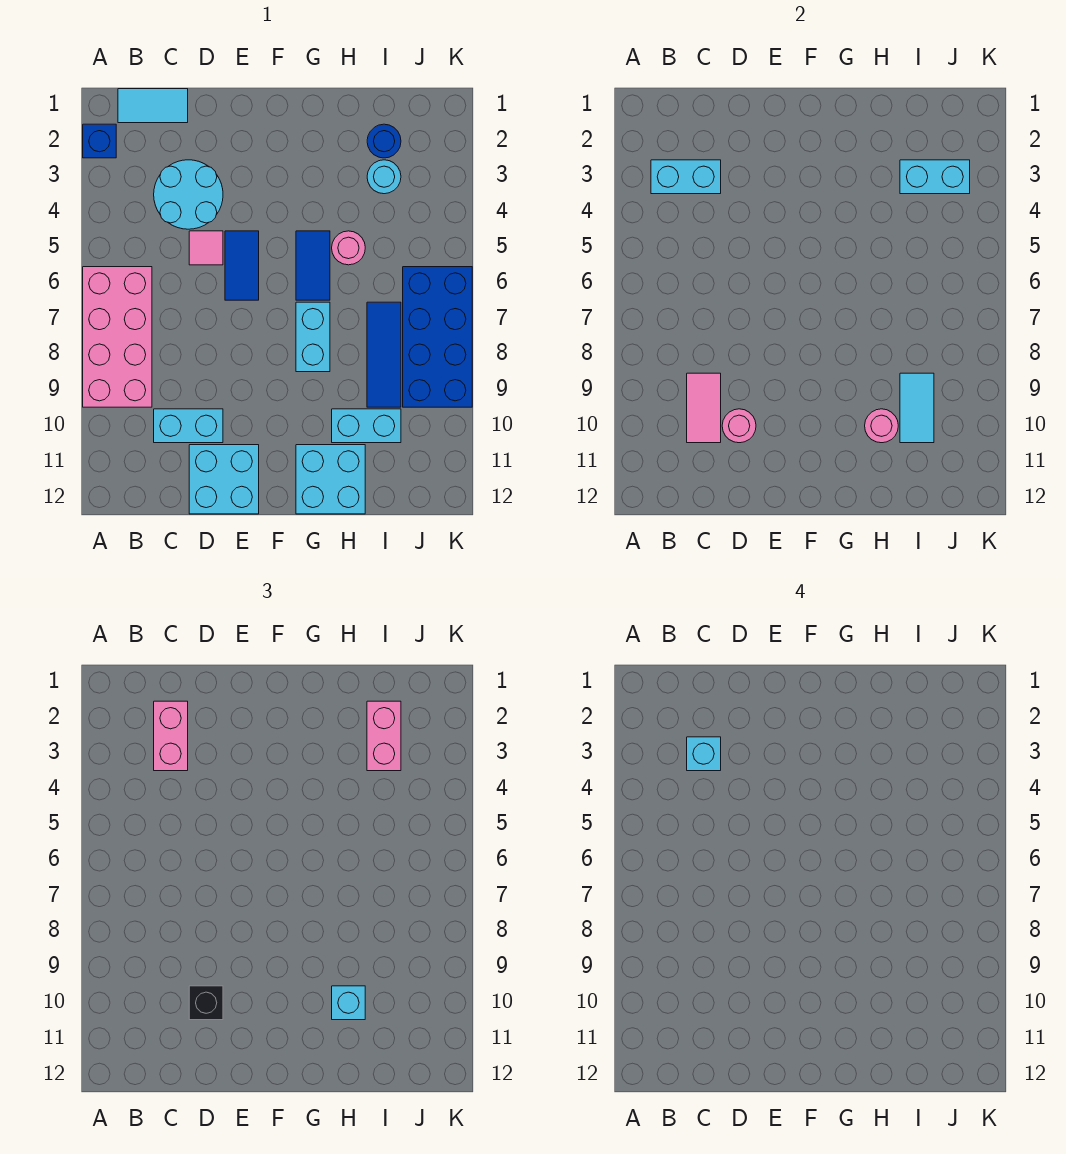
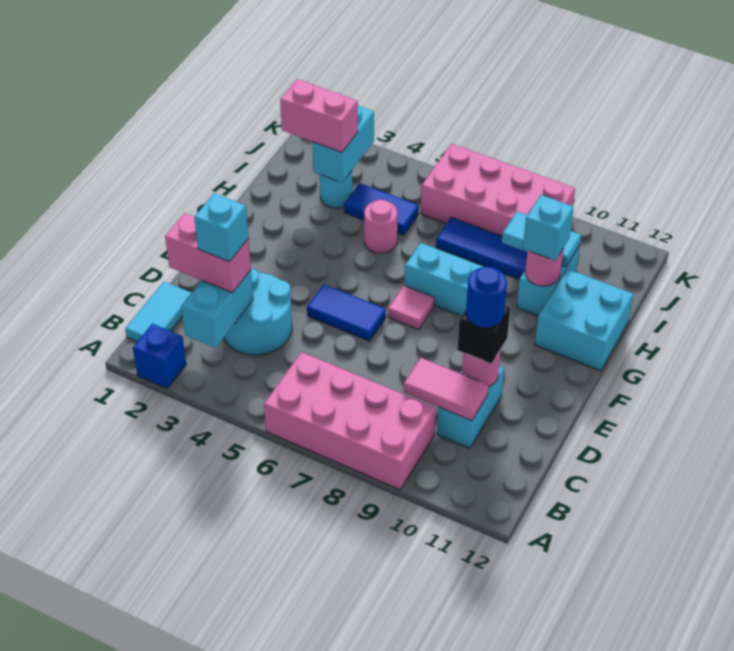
pink tile D5 level 1 -> pink tile F7 level 1
cyan brick D11:E12 level 1 -> none
blue tile G5:G6 level 1 -> blue tile I4:I5 level 1
blue round brick I2 level 1 -> blue round brick D10 level 4
blue brick J6:K9 level 1 -> pink brick J6:K9 level 1

